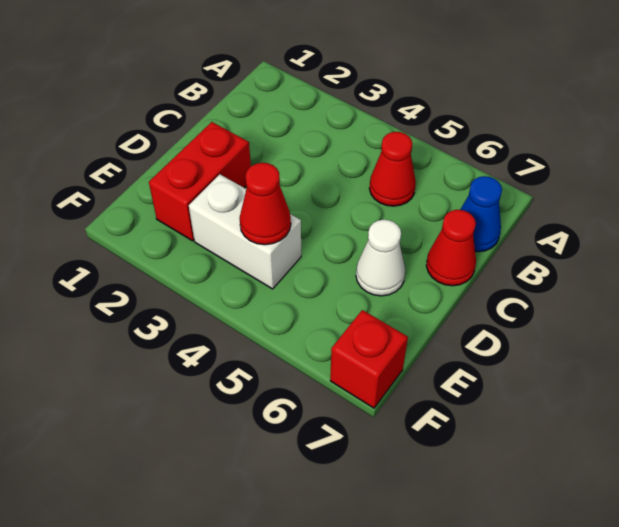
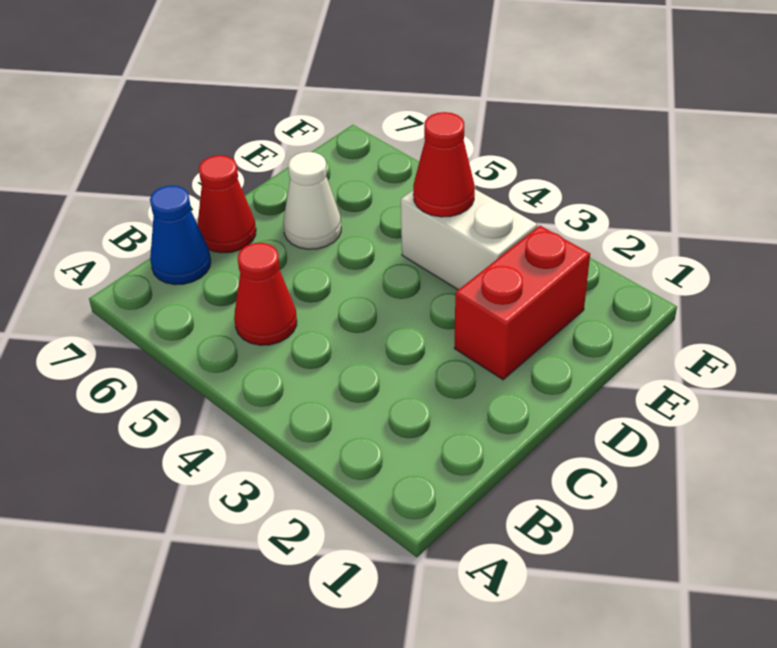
red brick F7 level 1 -> none

